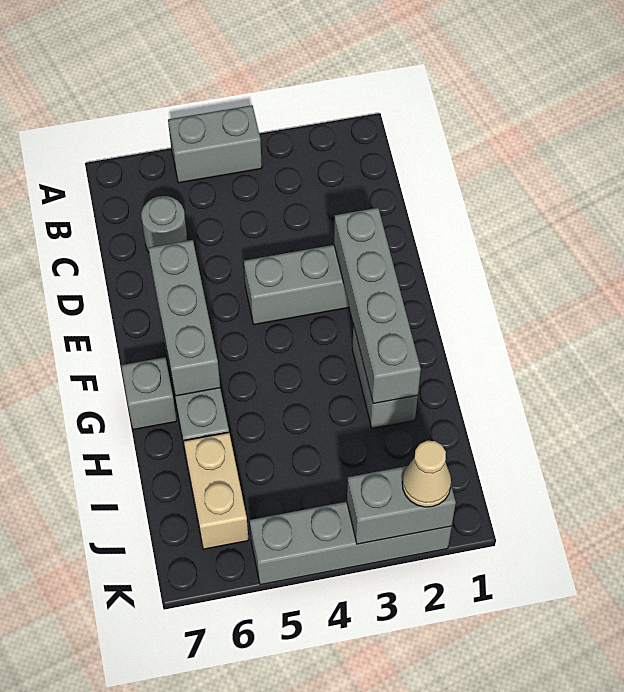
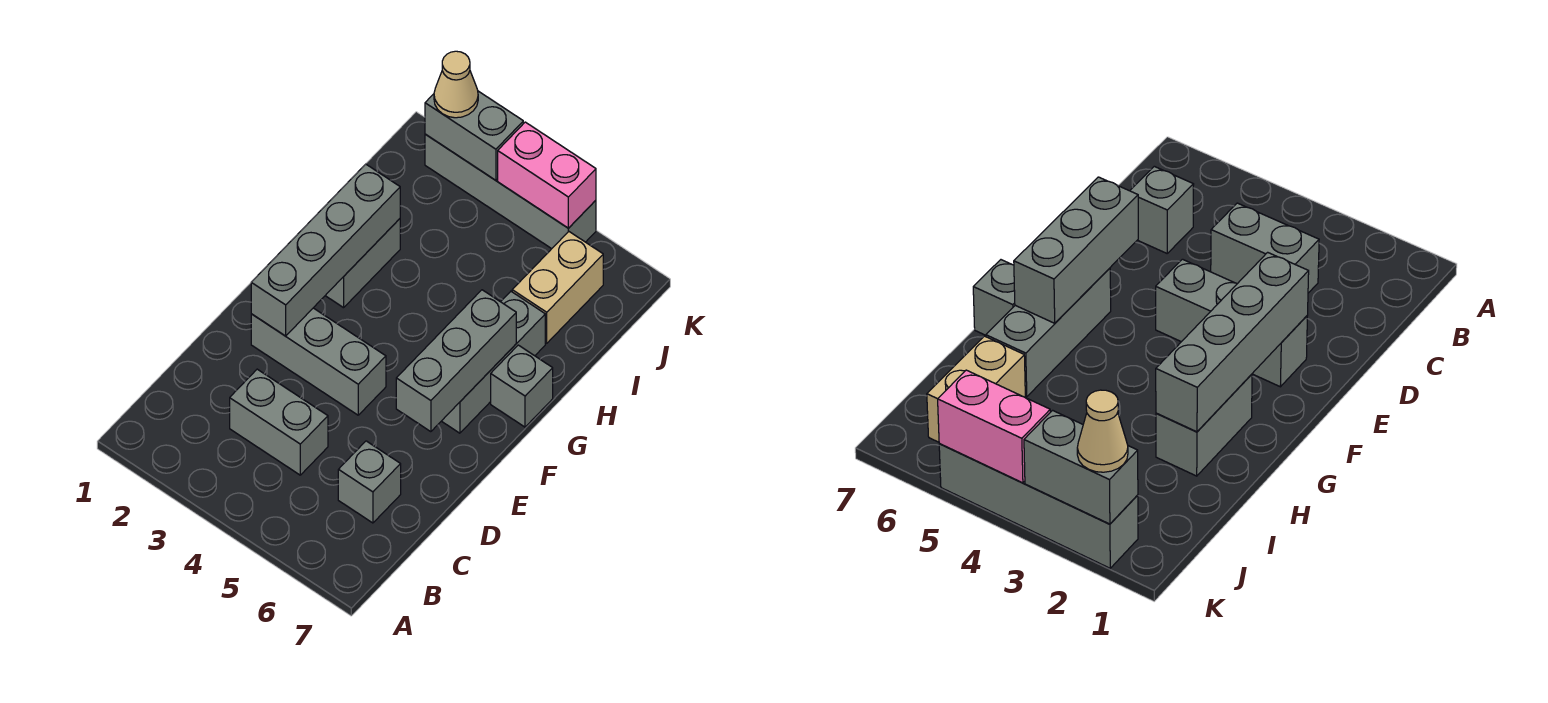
grey brick A4:A5 level 1 -> grey brick C3:C4 level 1
grey round brick C6 level 1 -> grey brick C6 level 1
none -> pink brick K4:K5 level 2

